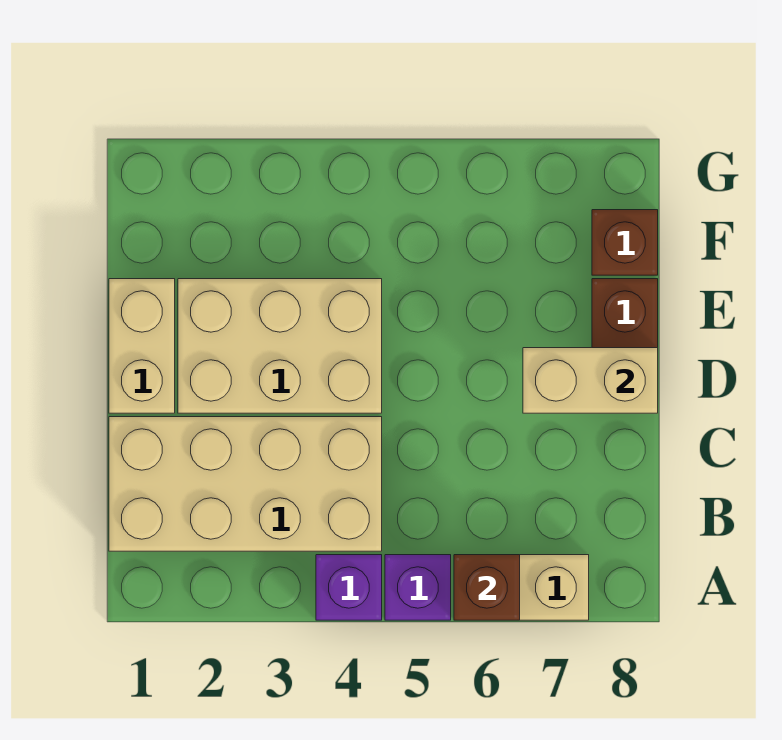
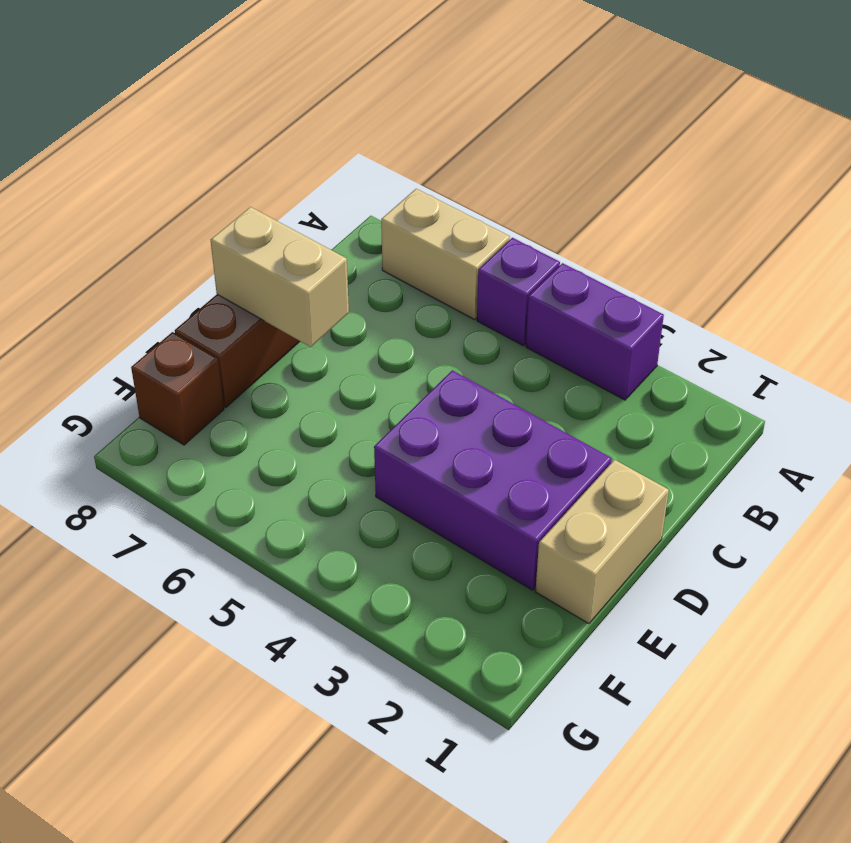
purple brick A4 level 1 -> purple brick A3:A4 level 1
brown brick A6 level 2 -> none
tan brick B1:C4 level 1 -> none
tan brick D2:E4 level 1 -> purple brick D2:E4 level 1

